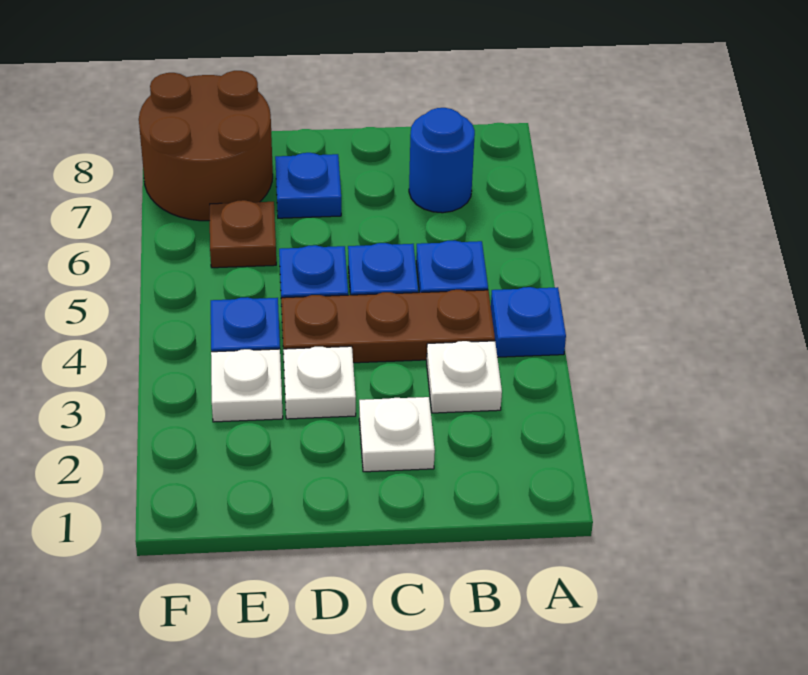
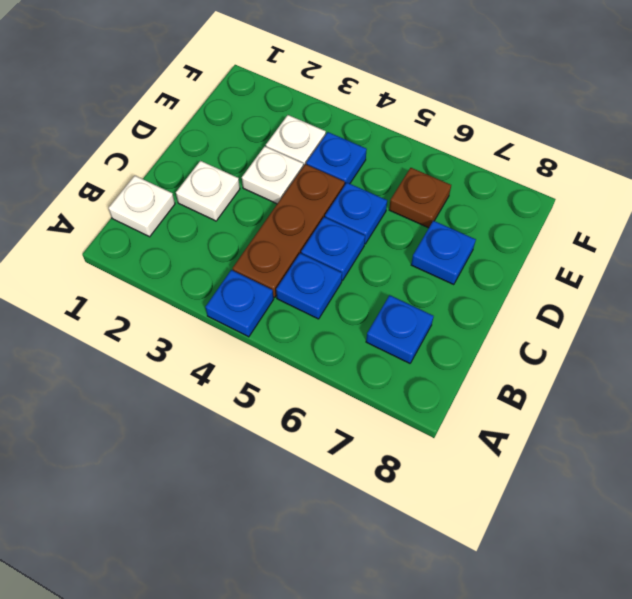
white plate B3 level 1 -> white plate B1 level 1
blue round brick B7 level 1 -> blue plate B7 level 1
brown round brick E7:F8 level 1 -> none

